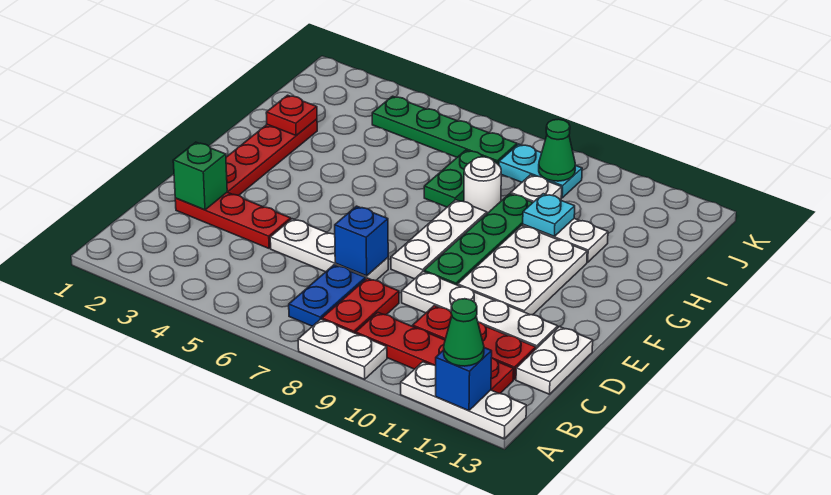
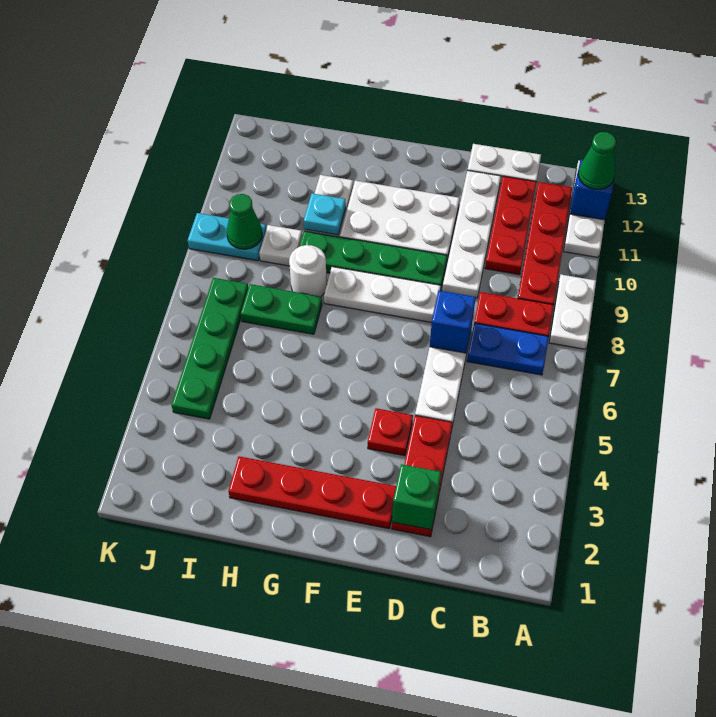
red plate H2 level 2 -> red plate E4 level 1
cyan plate J8:J9 level 1 -> cyan plate J9:K9 level 1

